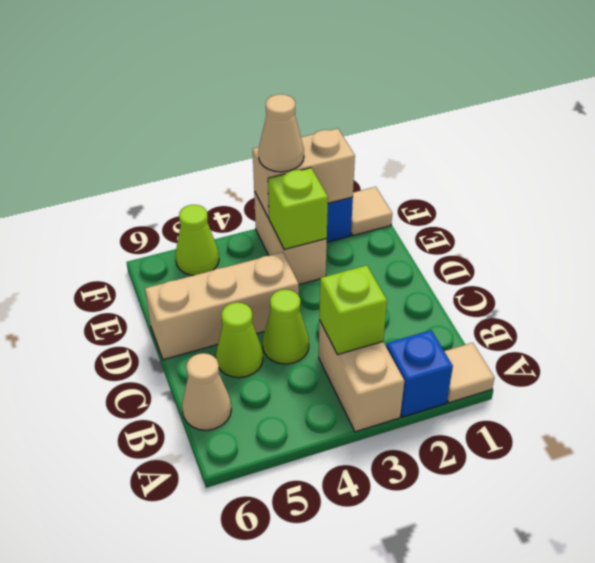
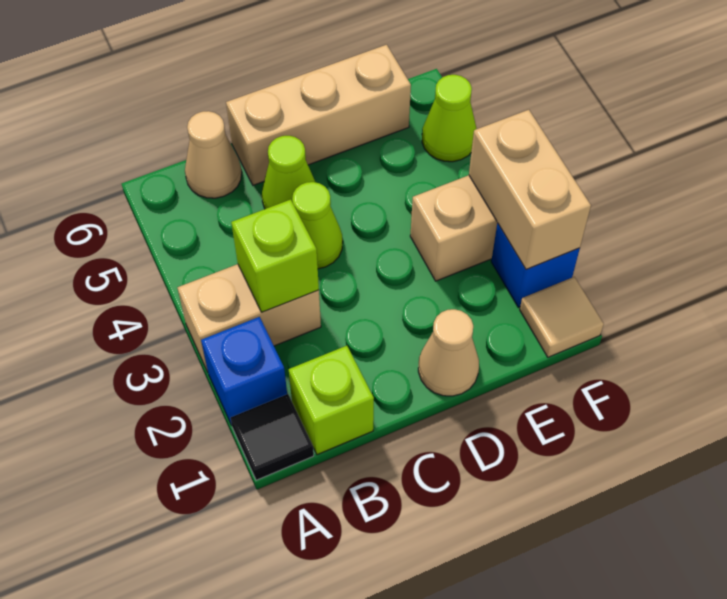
tan tile A1 level 1 -> black tile A1 level 1
tan brick D4:D6 level 1 -> tan brick C6:E6 level 1
lime brick E3 level 2 -> lime brick B1 level 1
tan cone F3 level 3 -> tan cone D1 level 1

